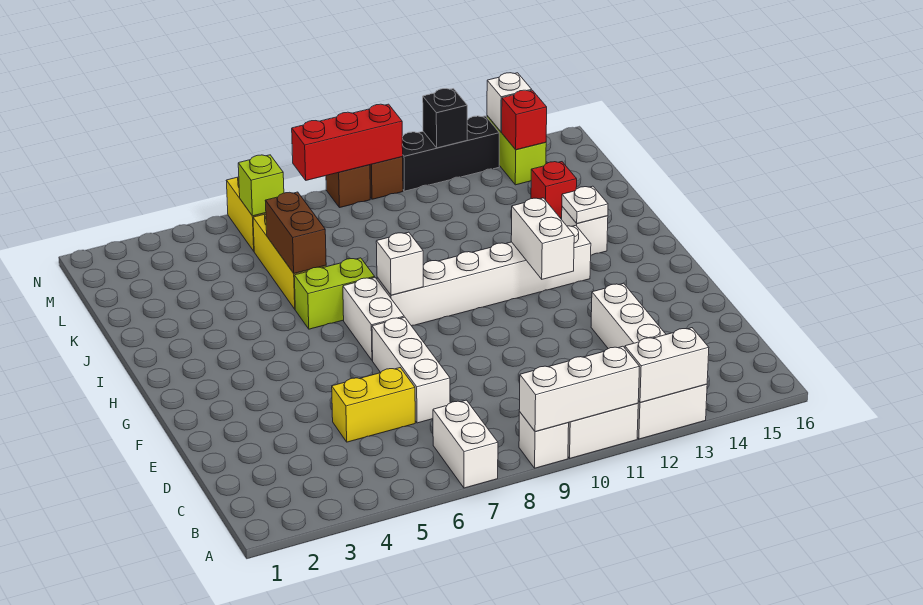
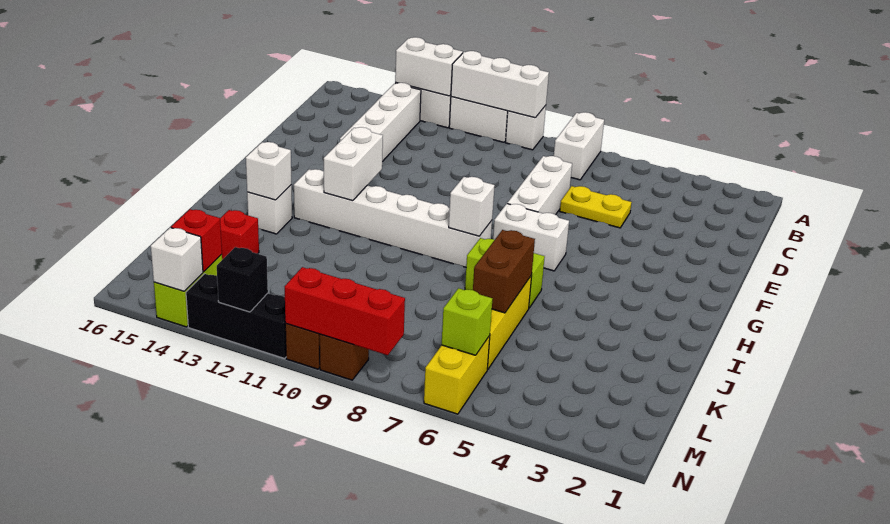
yellow brick D5:D6 level 1 -> yellow plate D5:D6 level 1
white brick G7:H7 level 1 -> white brick G6:G7 level 1
white plate I14 level 2 -> white brick I14 level 2

